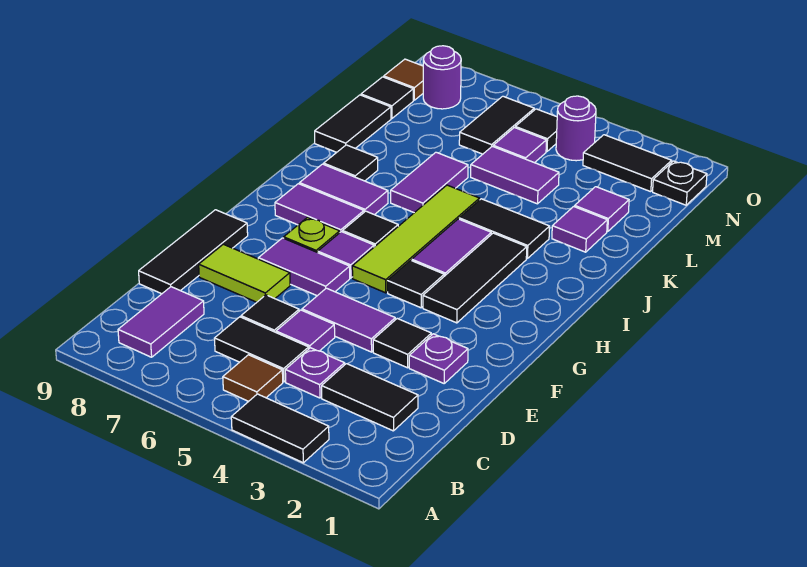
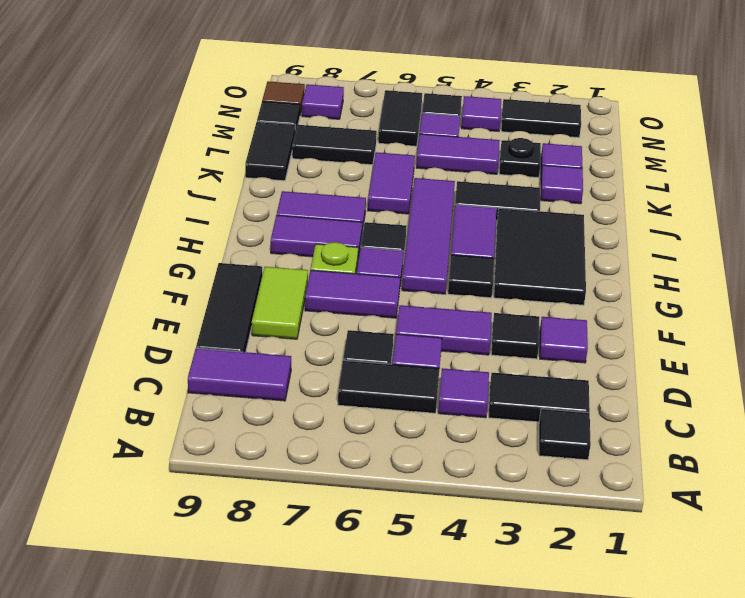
black tile A3:A4 level 1 -> black tile L7:L8 level 1
brown tile B5 level 1 -> none
purple tile B8:C8 level 1 -> purple tile C8:C9 level 1
purple plate C4 level 1 -> purple tile C4 level 1
purple plate E2 level 1 -> purple tile E2 level 1
lime tile E7:E8 level 1 -> lime tile E8:F8 level 1
black tile G3:I3 level 1 -> black tile G2:I3 level 1
lime tile G5:J5 level 1 -> purple tile G5:J5 level 1
black tile J8 level 1 -> black tile B2 level 1
black plate N1 level 1 -> black plate L3 level 1
purple round brick N4 level 1 -> purple tile N4 level 1
purple round brick N8 level 1 -> purple tile N8 level 1

